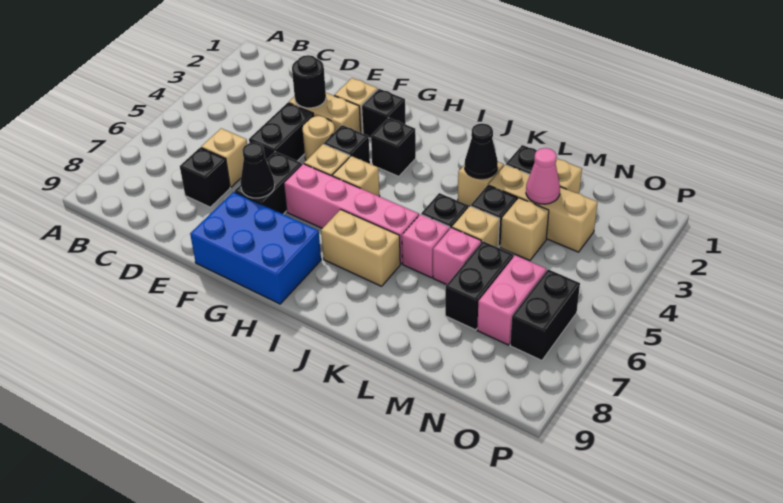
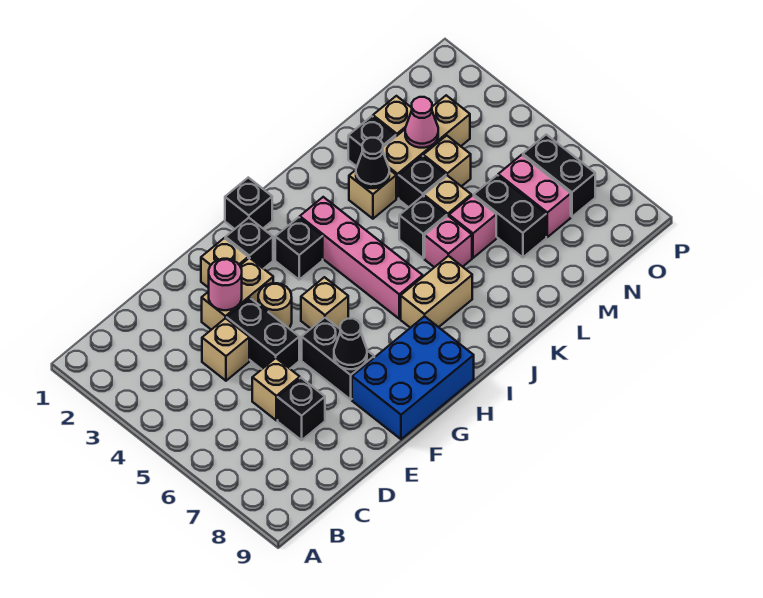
black round brick E3 level 2 -> pink round brick E3 level 2
black brick G4 level 1 -> black brick H1 level 1
pink brick G6:J6 level 1 -> pink brick I3:I6 level 1
tan brick H5 level 1 -> tan brick D4 level 1

